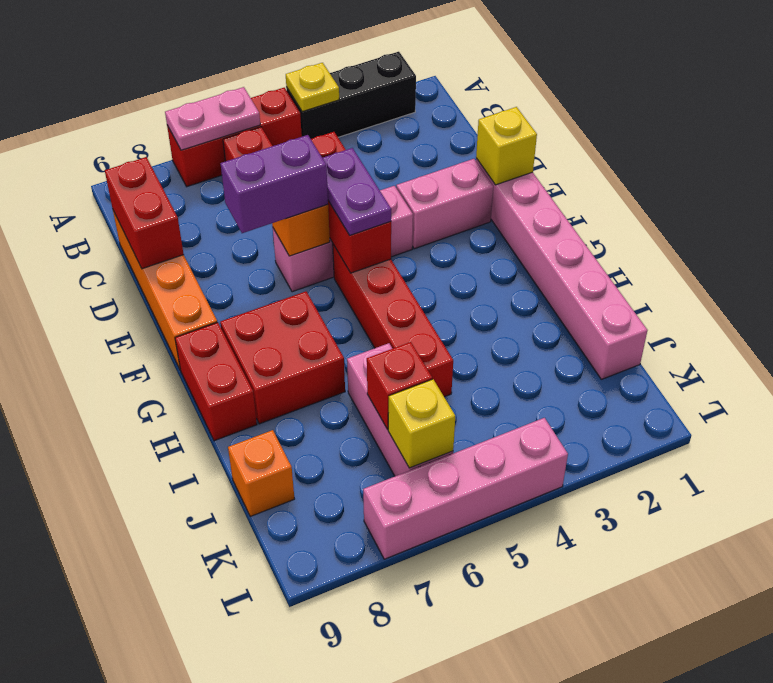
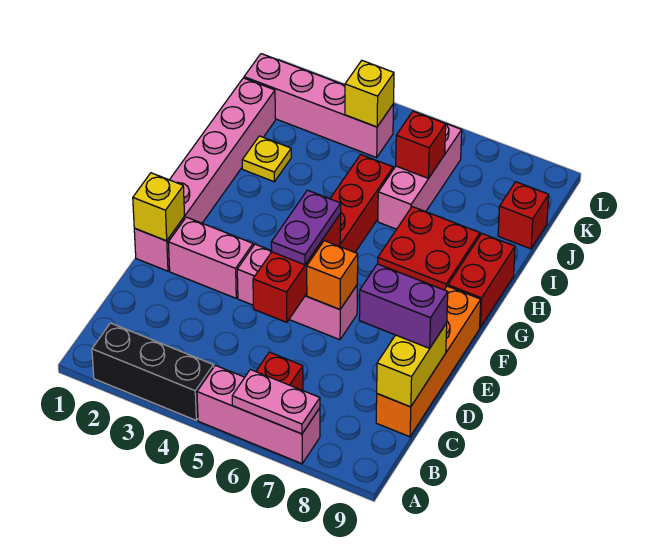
yellow plate A4 level 2 -> yellow plate I2 level 1
red brick A5:A7 level 1 -> pink brick A5:A7 level 1
red brick C9:D9 level 2 -> yellow brick C9:D9 level 2
purple brick E6:E7 level 3 -> purple brick D8:D9 level 3
orange brick J9 level 1 -> red brick J9 level 1
yellow brick K6 level 2 -> yellow brick K4 level 2
pink brick L4:L7 level 1 -> pink brick K1:K4 level 1

